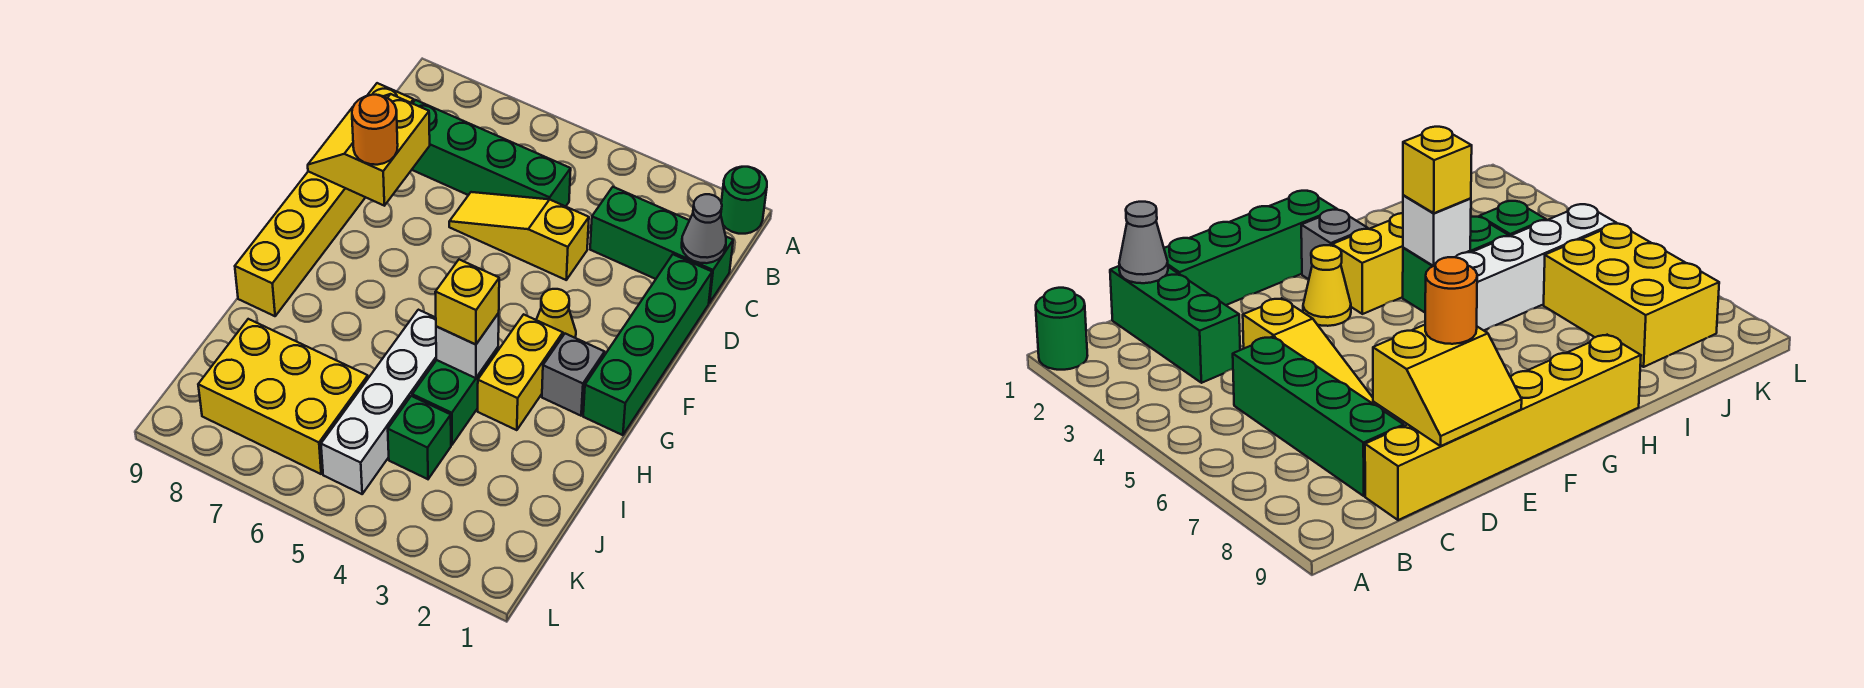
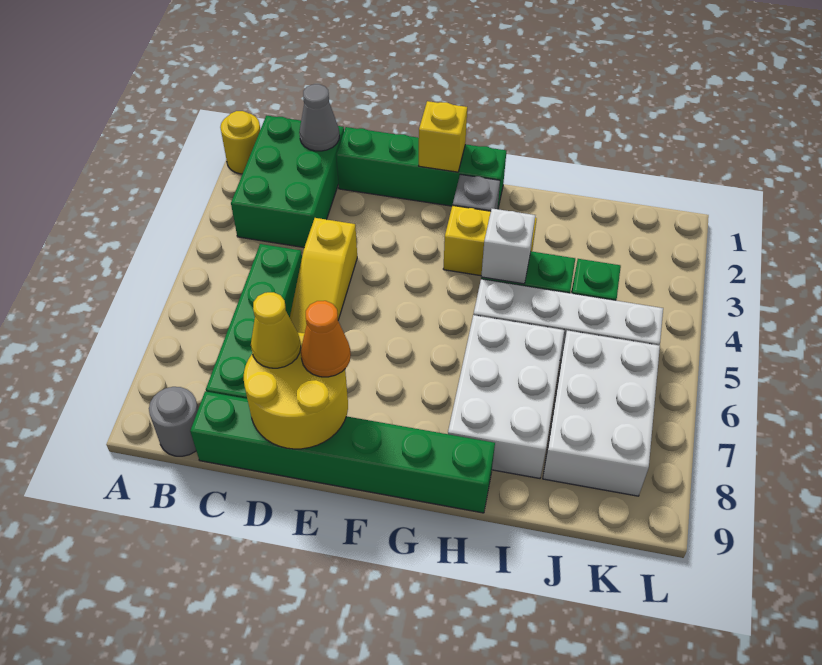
green round brick A1 level 1 -> yellow round brick A1 level 1
none -> grey round brick B9 level 1
green brick C1:C3 level 1 -> green brick B1:C3 level 1
yellow brick C9:H9 level 1 -> green brick C9:H9 level 1
yellow slope D8:E9 level 2 top 8 -> yellow round brick D8:E9 level 2
orange round brick E8 level 3 -> orange cone E8 level 3
yellow cone F3 level 1 -> yellow cone D8 level 3
yellow brick H4 level 3 -> yellow brick F1 level 2
none -> white brick H6:I8 level 1
yellow brick J6:K8 level 1 -> white brick J6:K8 level 1

